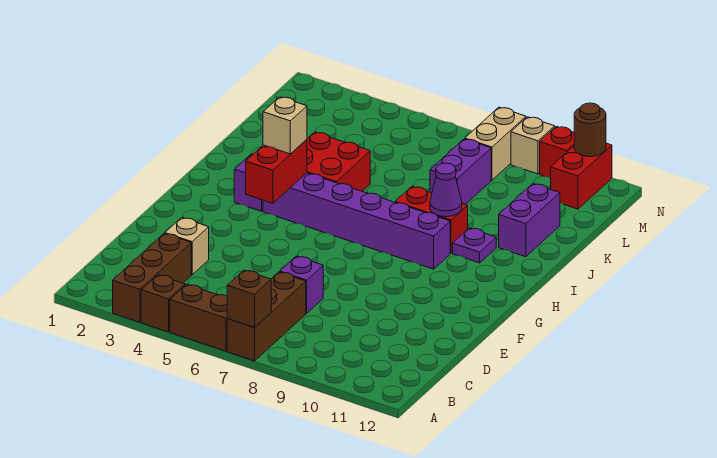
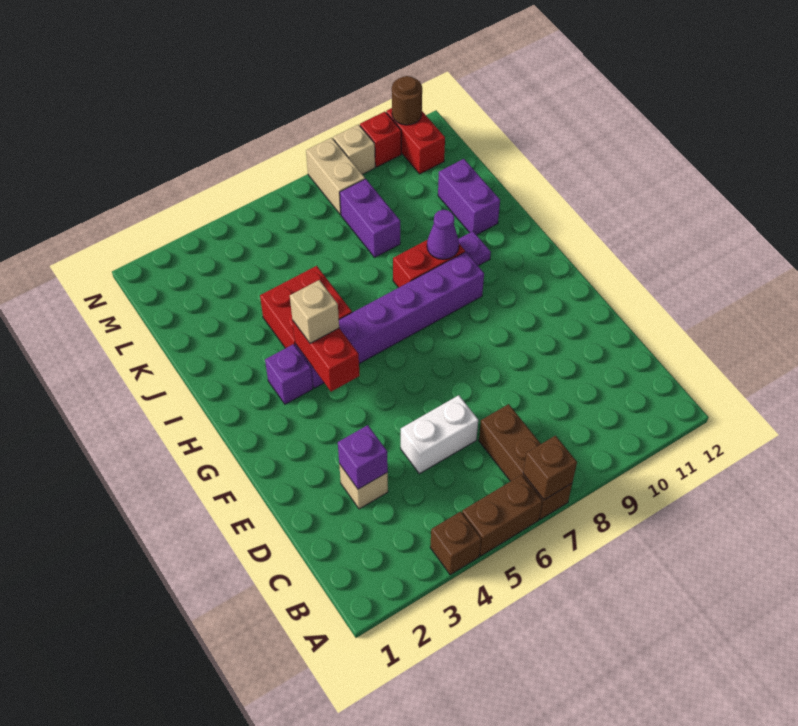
brown brick A3:C3 level 1 -> none
none -> white brick D5:D6 level 1
purple brick D7 level 1 -> purple brick D3 level 2

